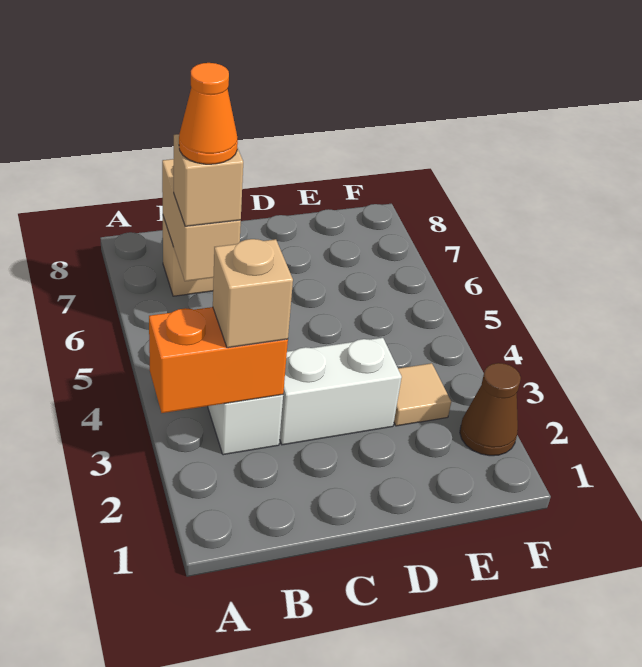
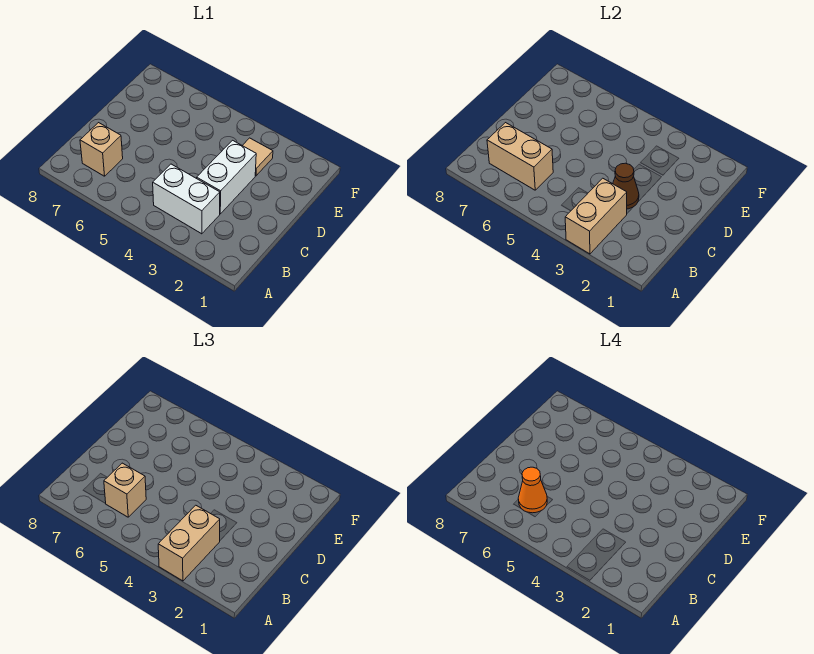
orange brick A3:B3 level 2 -> tan brick A3:B3 level 2
tan brick B3 level 3 -> tan brick A3:B3 level 3
brown cone F2 level 1 -> brown cone C3 level 2

